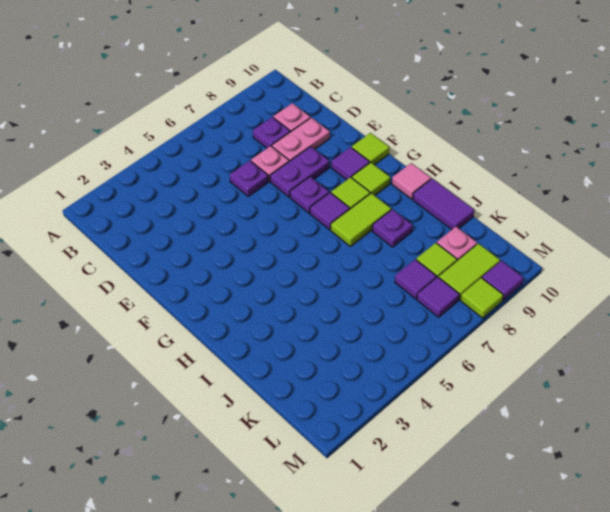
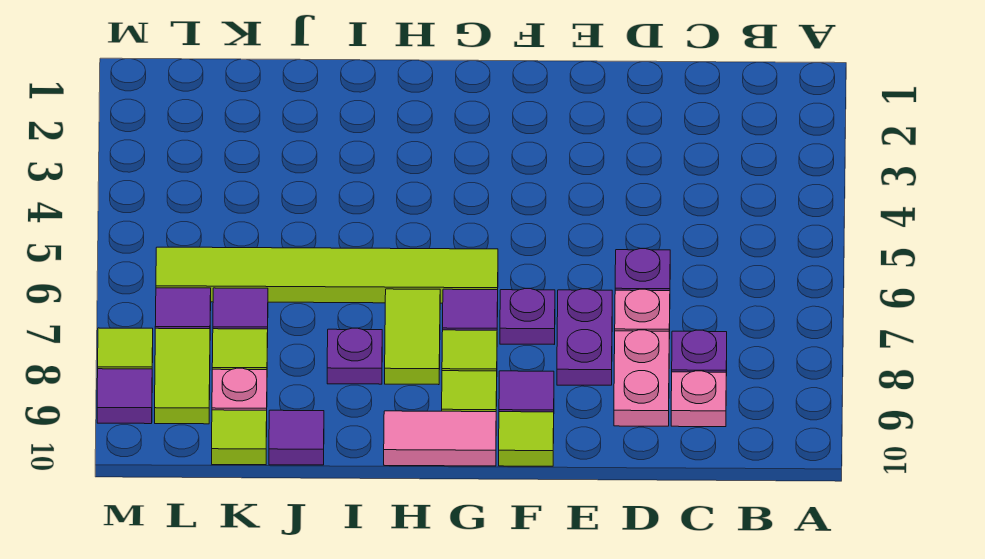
none -> lime tile G6:L6 level 1
pink tile H10 level 1 -> pink tile G10:H10 level 1
purple tile I10:J10 level 1 -> purple tile J10 level 1
none -> lime tile K10 level 1

